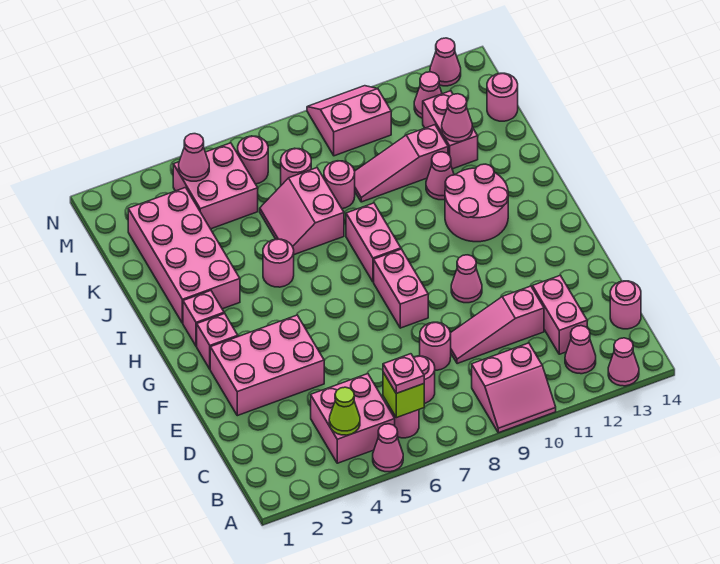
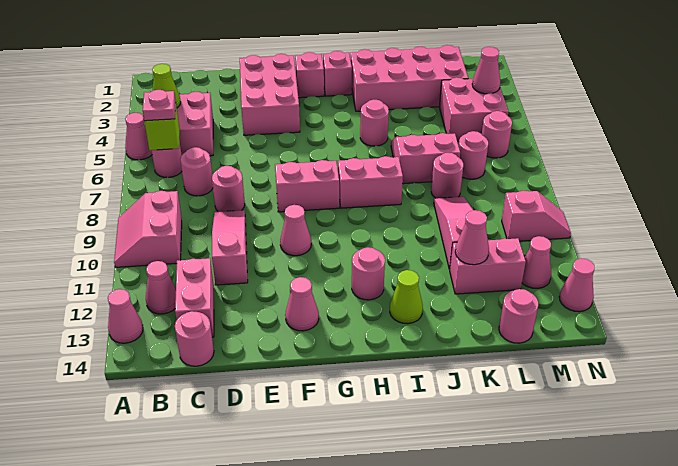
pink brick C12:D12 level 1 -> pink brick C12:C13 level 1
pink round brick H11:I12 level 1 -> pink round brick H12 level 1
none -> lime cone I13 level 1
pink cone J11 level 1 -> pink cone F13 level 1
pink slope M9:N10 level 1 top M -> pink slope M10:N10 level 1 top M

